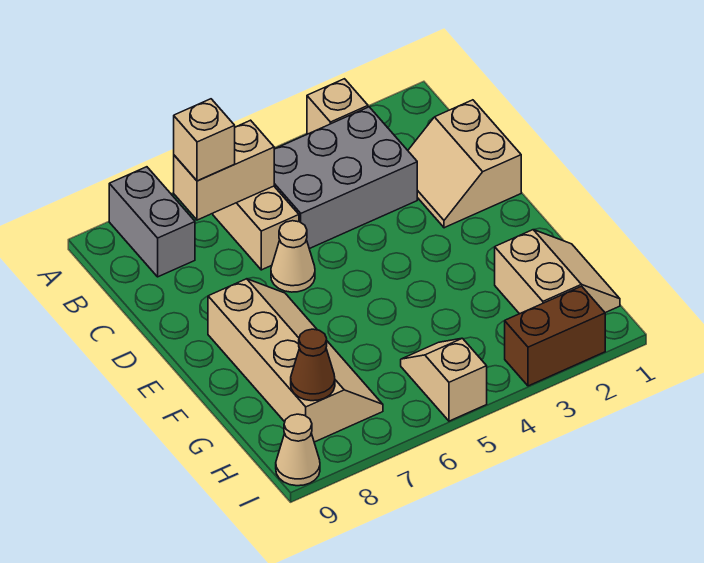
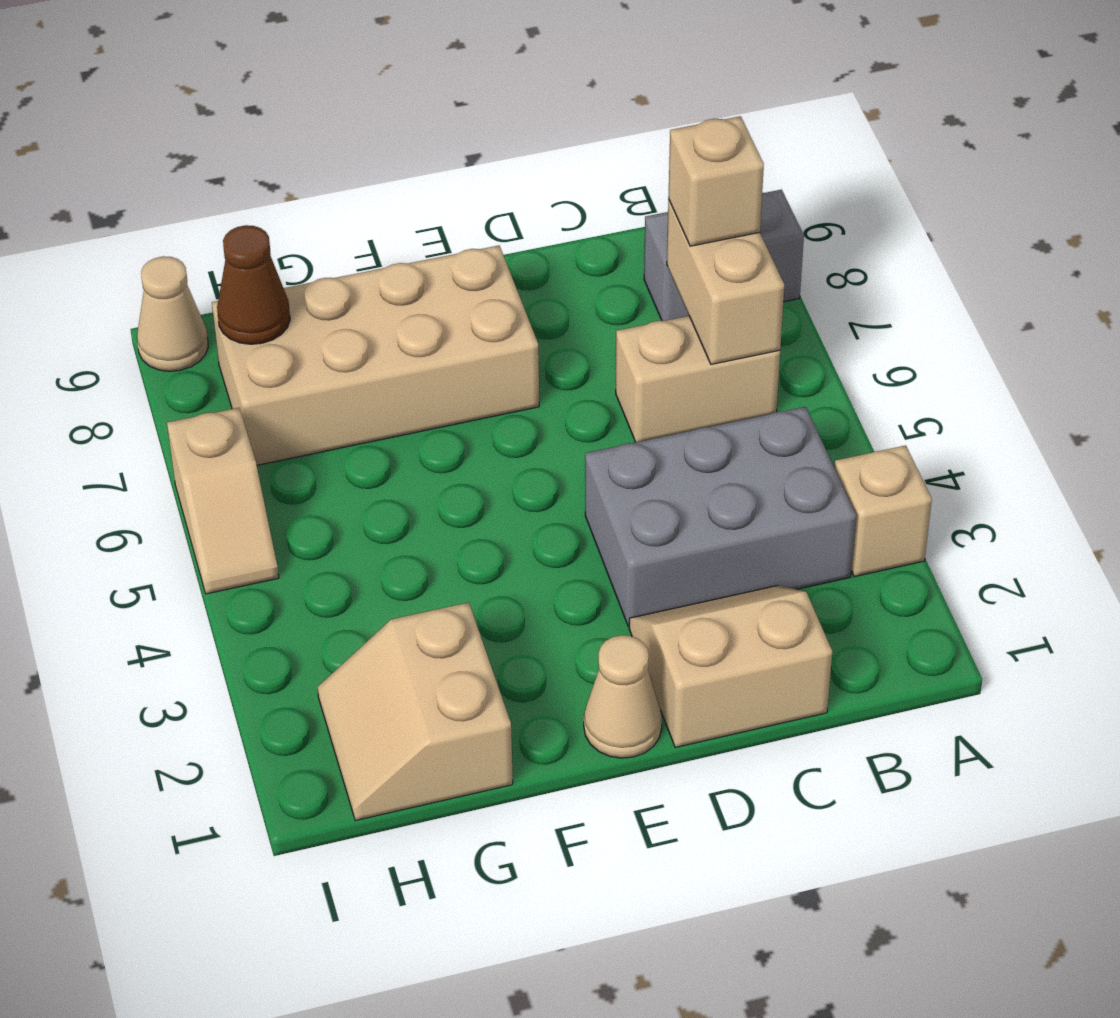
grey brick B3:C5 level 1 -> grey brick B3:D4 level 1
tan cone D6 level 1 -> tan cone E1 level 1
tan slope E7:H8 level 1 top 8 -> tan brick E7:H8 level 1
tan slope G1:H2 level 1 top 2 -> tan slope G1:H2 level 1 top G
tan slope H5:I5 level 1 top I -> tan slope I5:I6 level 1 top 6
brown brick I2:I3 level 1 -> none

